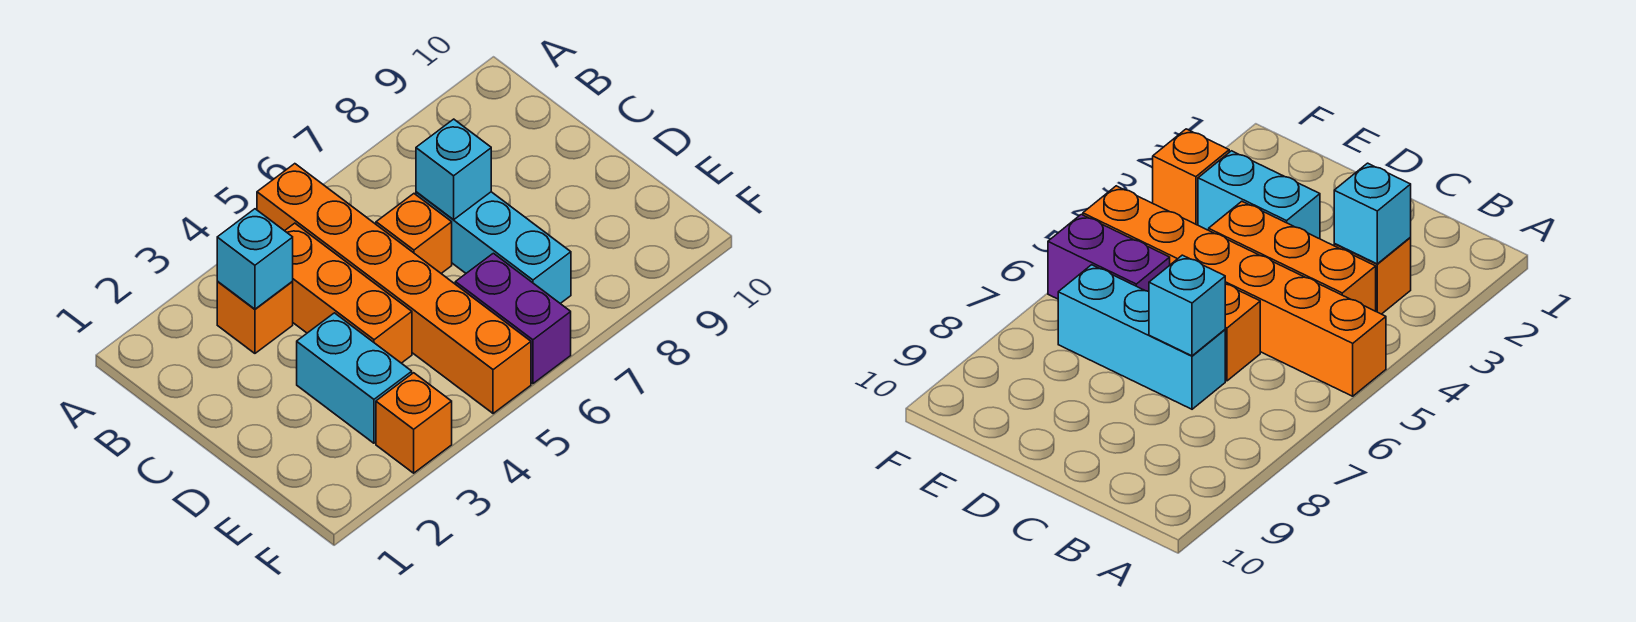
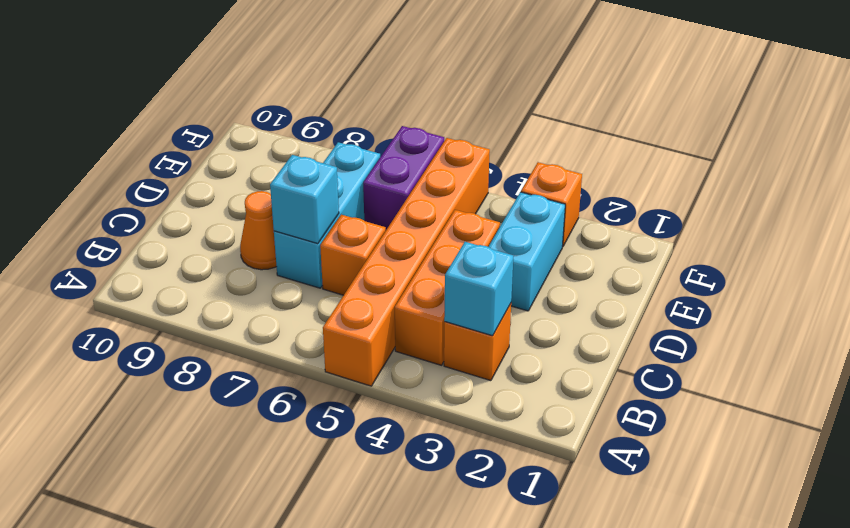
none -> orange cone C8 level 1

